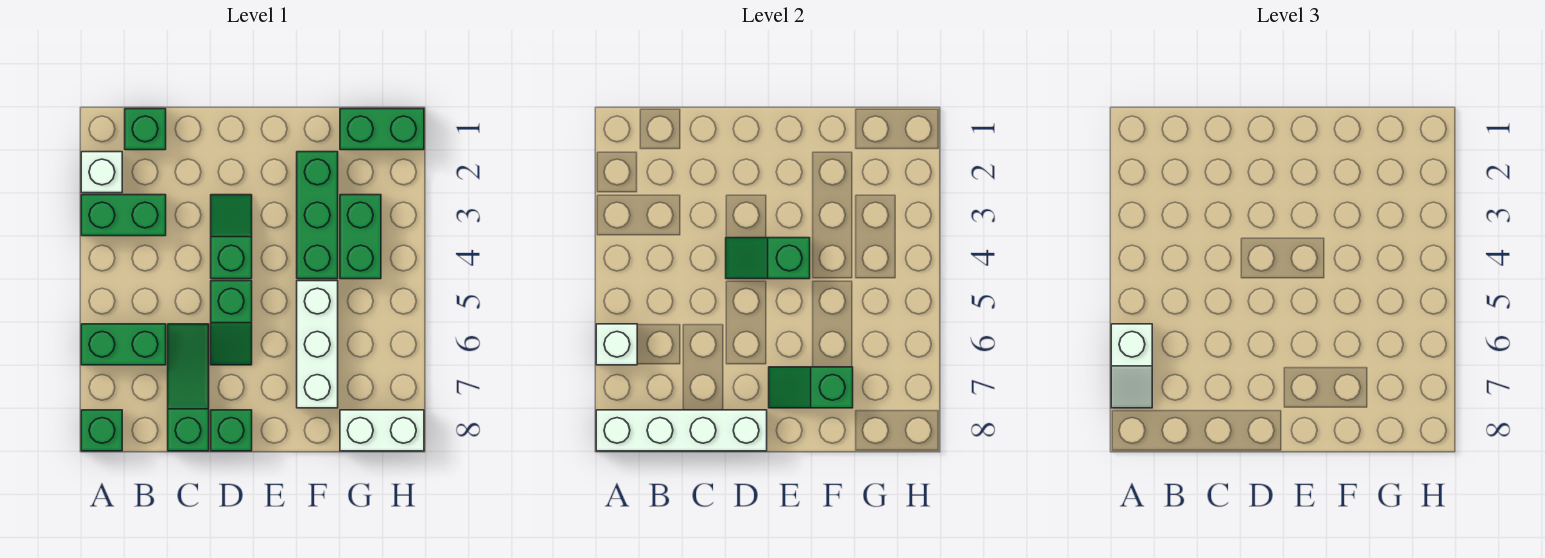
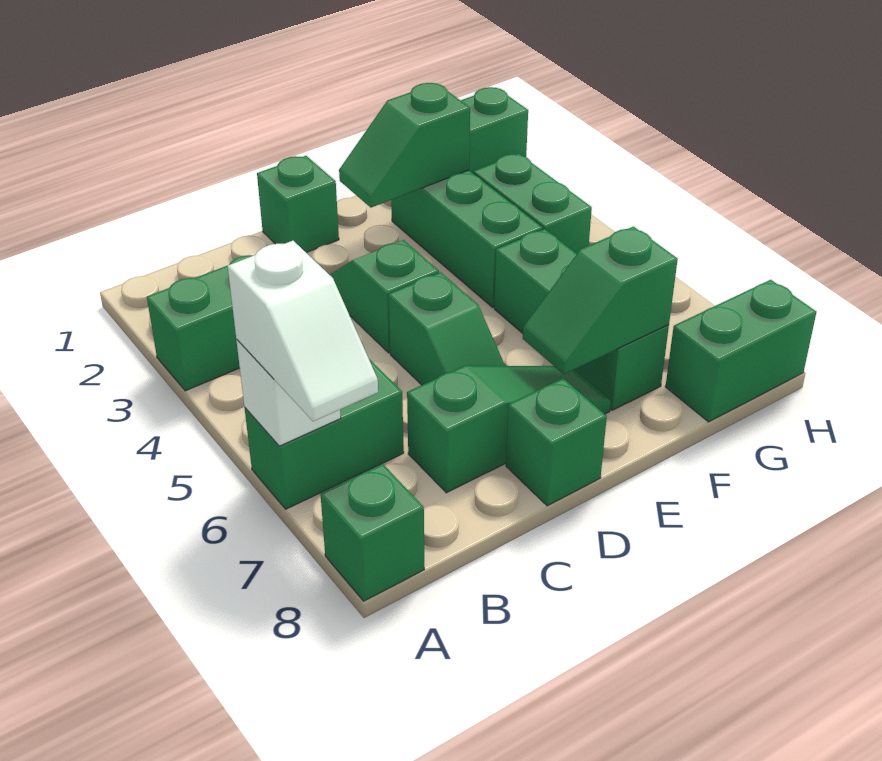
white brick A2 level 1 -> none
white brick A8:D8 level 2 -> none
green brick B1 level 1 -> green brick D1 level 1
green slope C6:C8 level 1 top 8 -> green slope C7:E7 level 1 top C
green slope D4:E4 level 2 top E -> green slope E2:F2 level 2 top F
white brick F5:F7 level 1 -> green brick F5:F7 level 1
white brick G8:H8 level 1 -> green brick G8:H8 level 1

